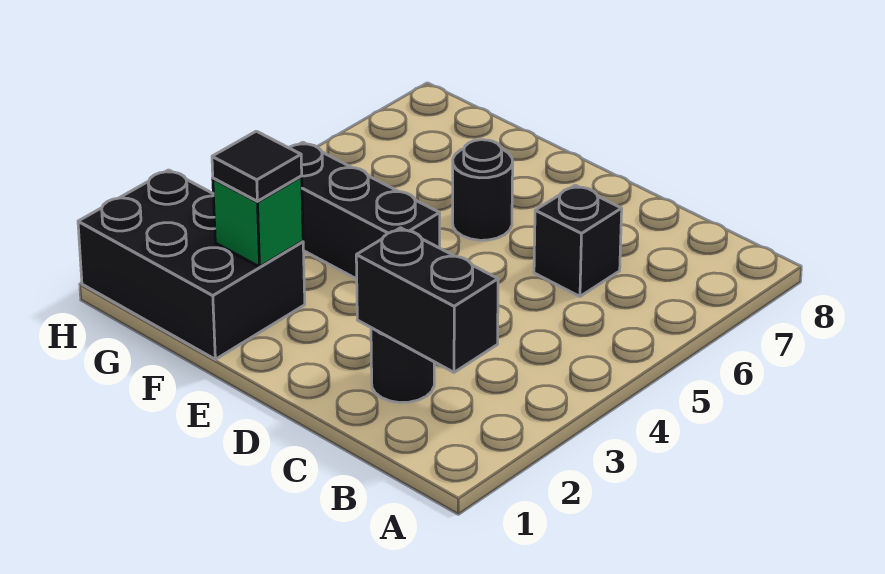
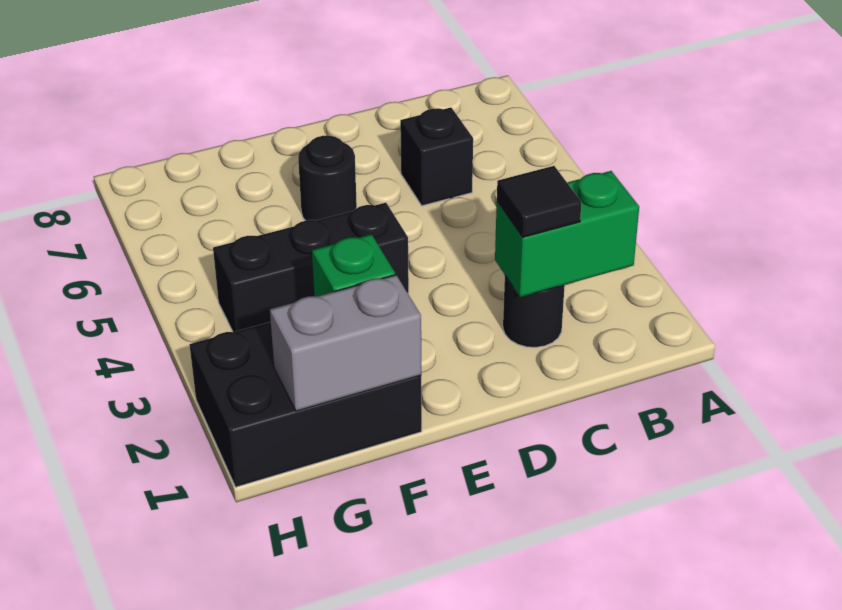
black brick B2:C2 level 2 -> green brick B2:C2 level 2
none -> grey brick F1:G1 level 2
black tile F2 level 3 -> black tile C2 level 3

